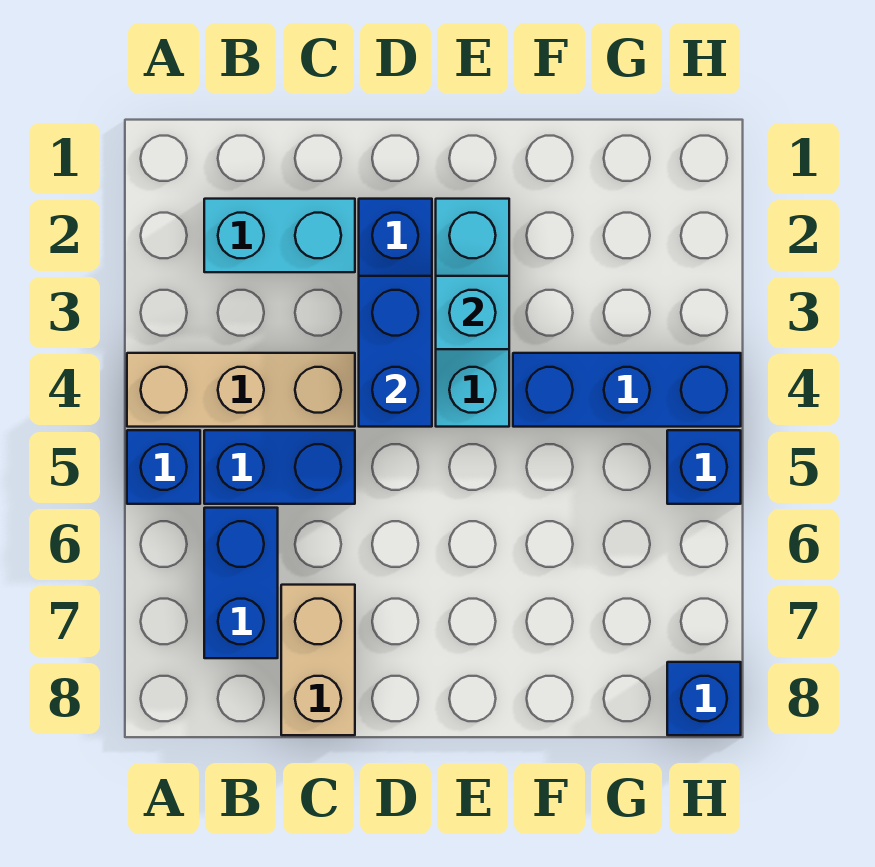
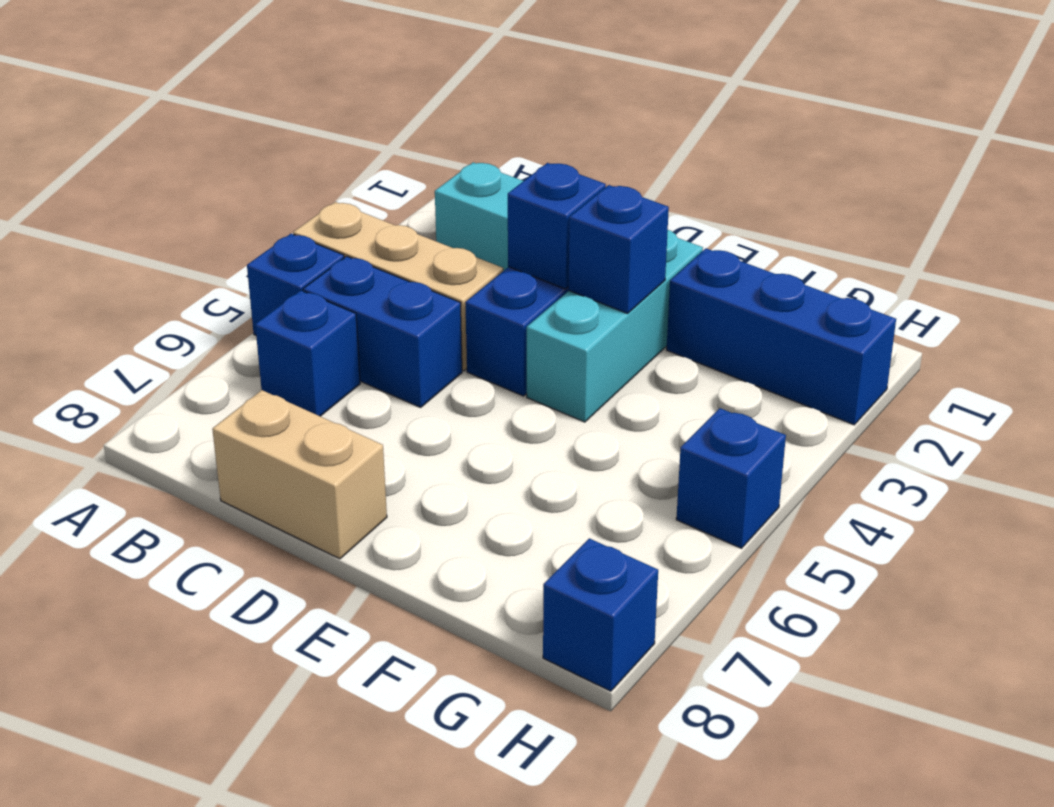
blue brick B6:B7 level 1 -> blue brick B6 level 1
tan brick C7:C8 level 1 -> tan brick C8:D8 level 1
blue brick D3:D4 level 2 -> blue brick D3 level 2
cyan brick E3 level 2 -> blue brick E3 level 2
blue brick F4:H4 level 1 -> blue brick F2:H2 level 1

